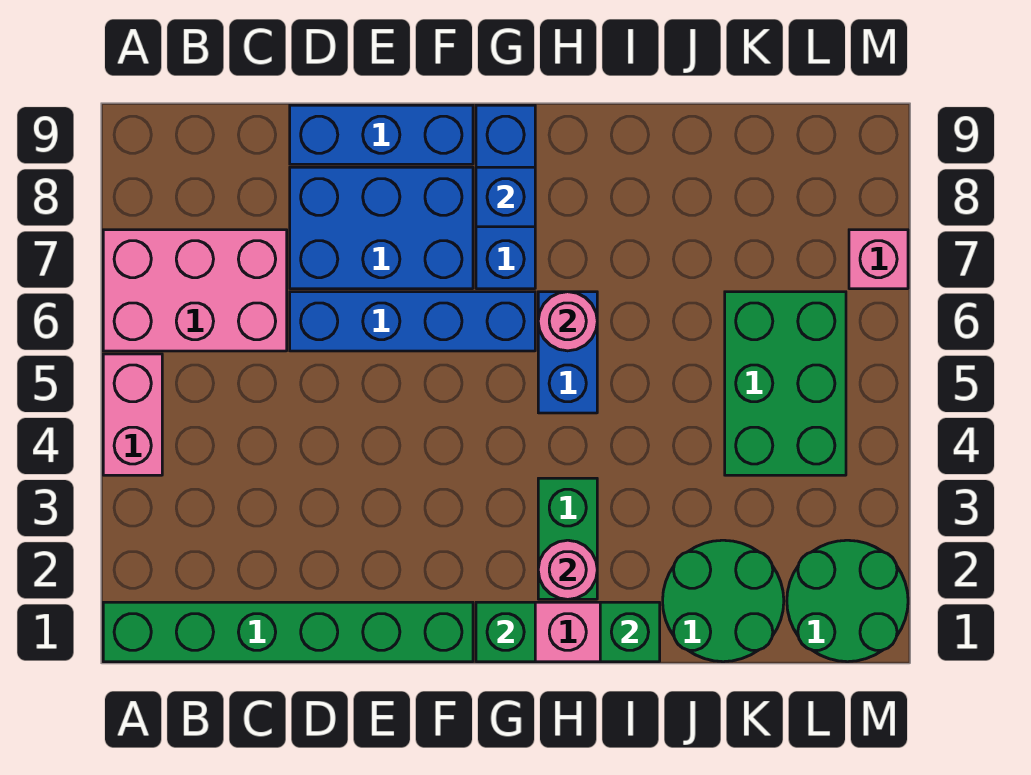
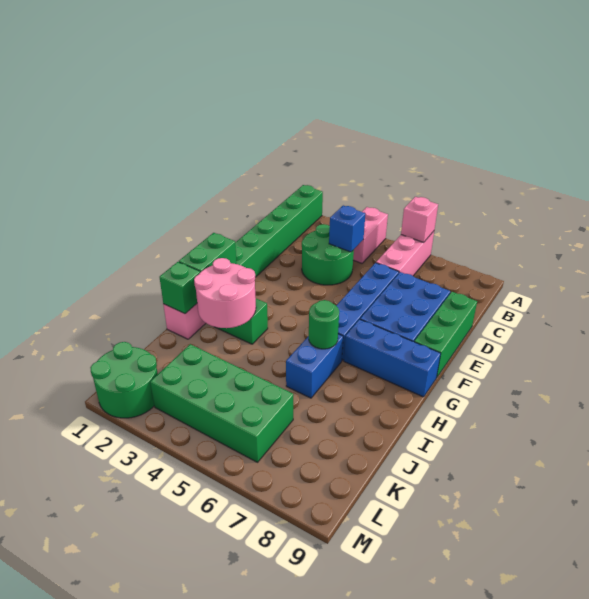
pink brick A4:A5 level 1 -> pink brick A4:B4 level 1
pink brick A6:C7 level 1 -> pink brick A6:C6 level 1
blue brick D9:F9 level 1 -> green brick D9:F9 level 1
green brick G1 level 2 -> green brick G1:H1 level 2
blue brick G8 level 2 -> blue brick C4 level 2
pink round brick H2 level 2 -> pink round brick H2:I3 level 2
blue brick H5:H6 level 1 -> blue brick H6:I6 level 1
pink round brick H6 level 2 -> green round brick H6 level 2
green round brick J1:K2 level 1 -> green round brick C3:D4 level 1
green brick K4:L6 level 1 -> green brick K3:L6 level 1
pink brick M7 level 1 -> pink brick A6 level 2

